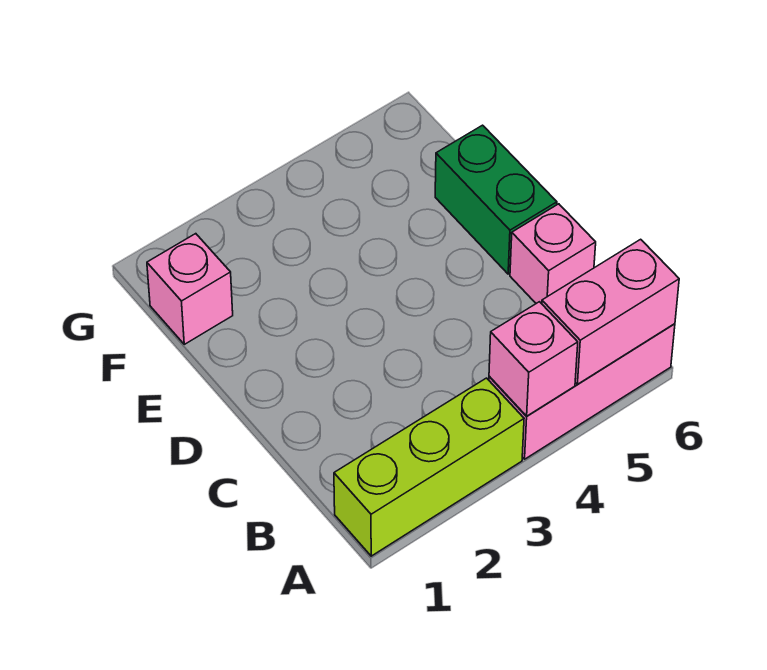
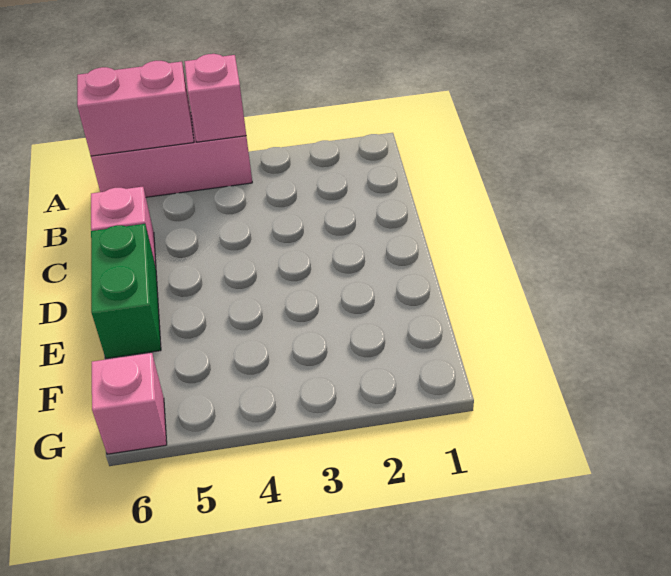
lime brick A1:A3 level 1 -> none
pink brick F1 level 1 -> pink brick G6 level 1

